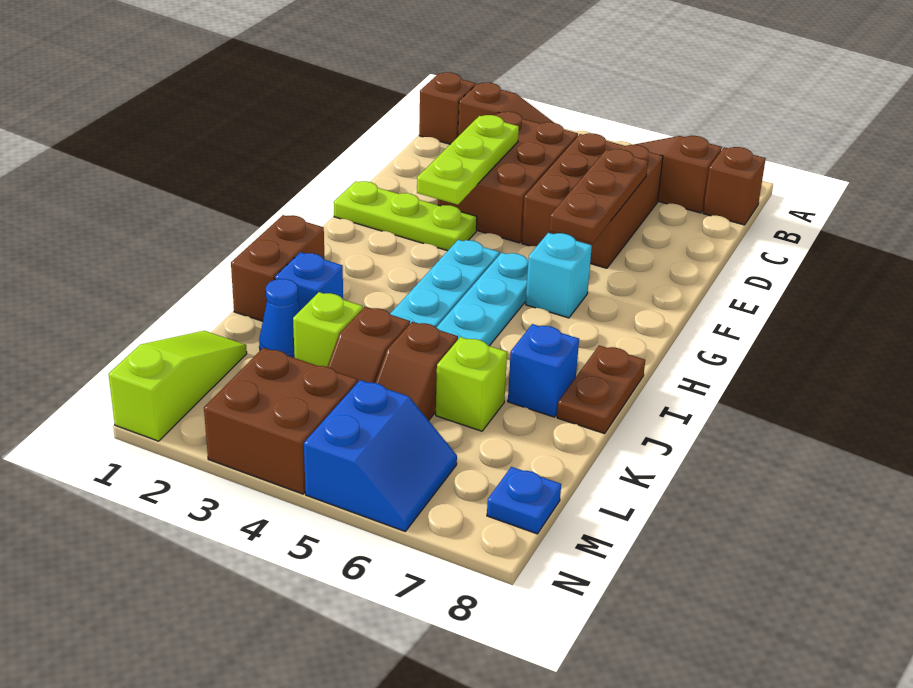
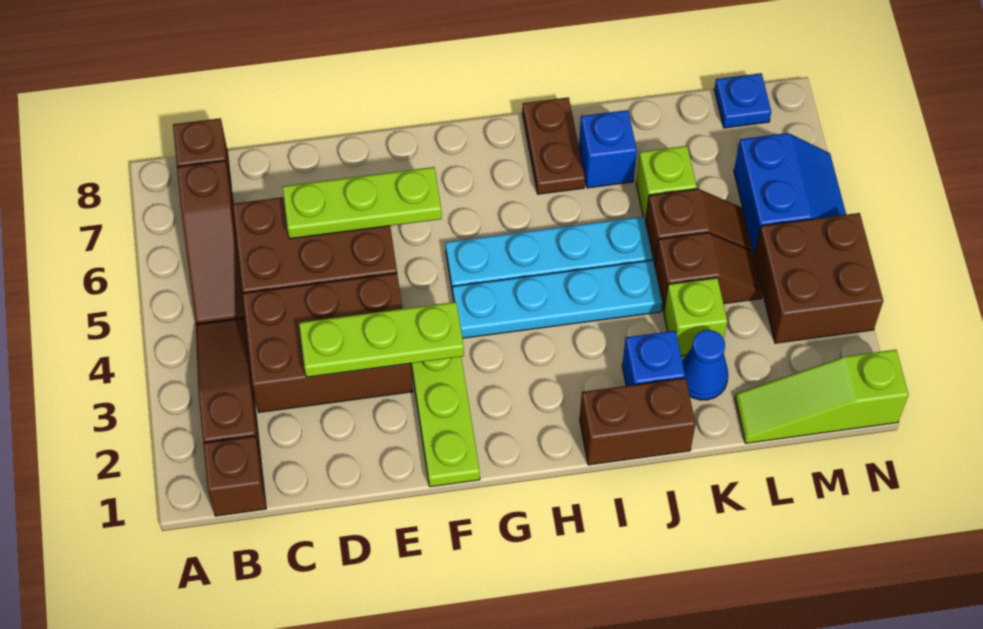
brown plate D6:F6 level 2 -> lime plate D6:F6 level 2
cyan brick G6 level 1 -> none
brown plate I8:J8 level 1 -> brown plate I7:I8 level 1
blue slope M5:N6 level 1 top 5 -> blue slope M5:N6 level 1 top M

